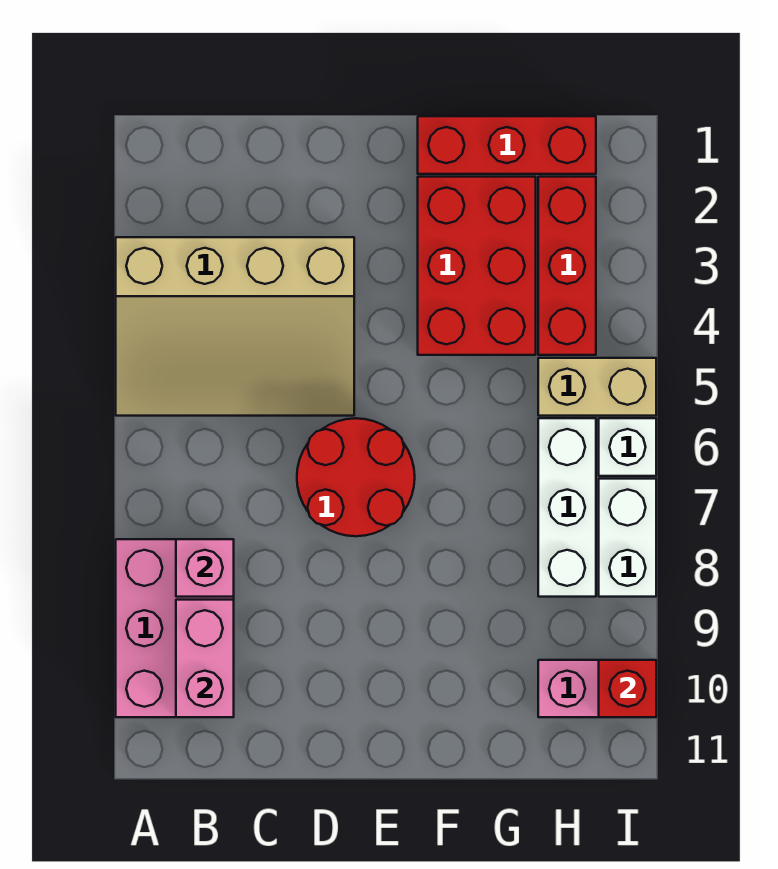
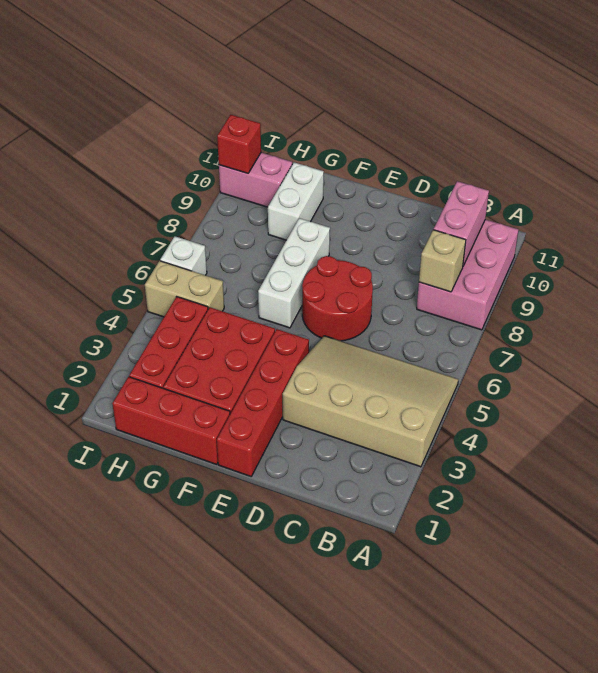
pink brick B8 level 2 -> tan brick B8 level 2
none -> red brick E1:E4 level 1
white brick H6:H8 level 1 -> white brick F6:F8 level 1
white brick I7:I8 level 1 -> white brick G9:G10 level 1

